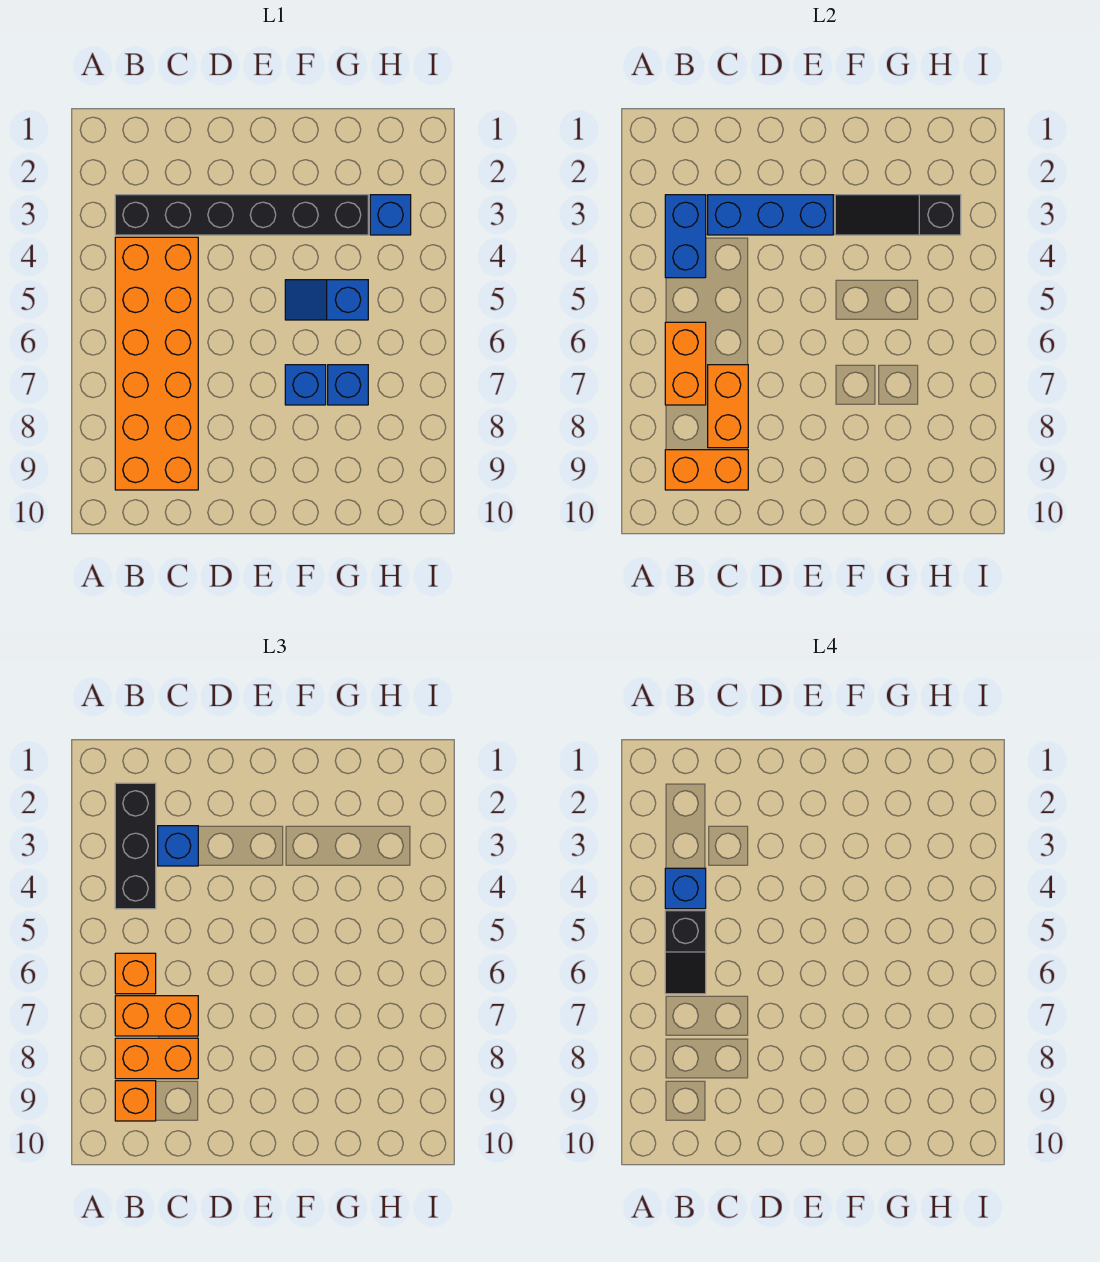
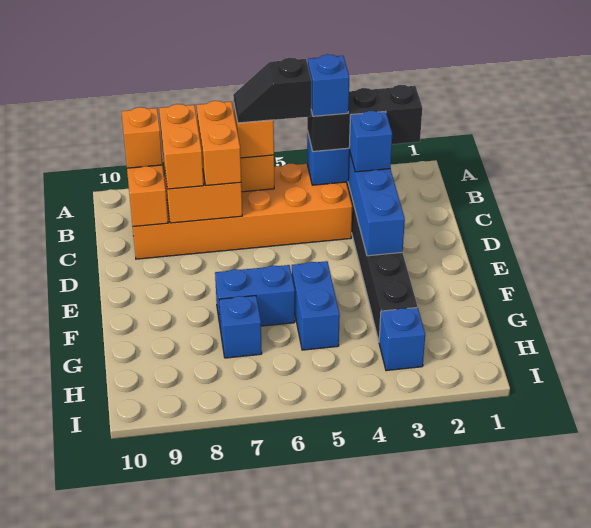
black slope F3:H3 level 2 top H -> none
blue slope F5:G5 level 1 top G -> blue brick F5:G5 level 1
blue brick F7 level 1 -> blue brick F6:F7 level 1

